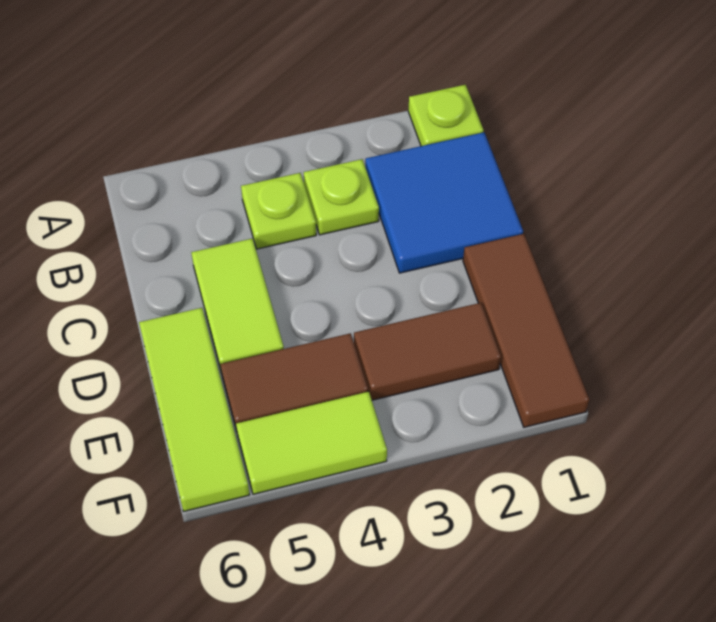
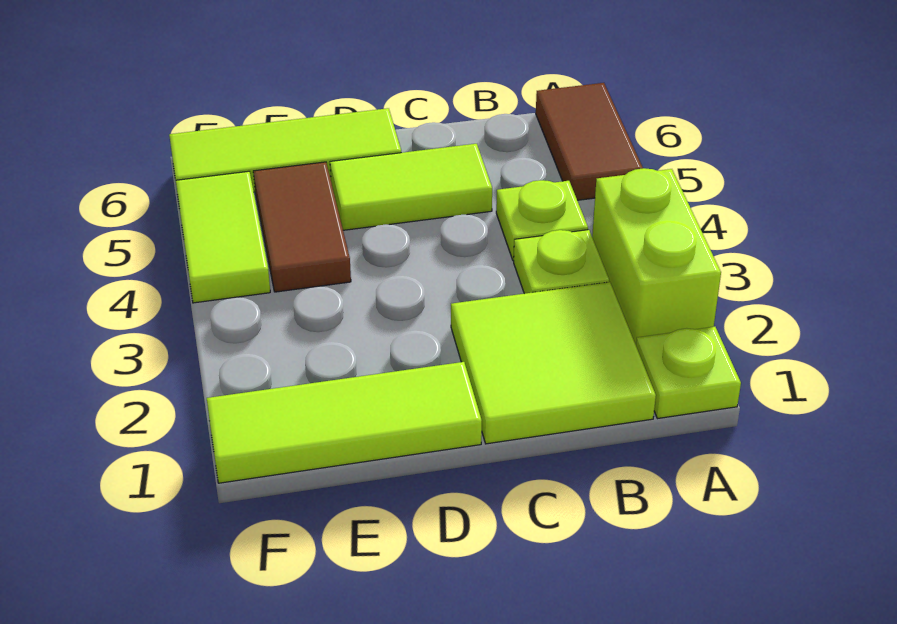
none -> lime brick A2:A3 level 1
blue tile B1:C2 level 1 -> lime tile B1:C2 level 1
brown tile D1:F1 level 1 -> lime tile D1:F1 level 1
brown tile E2:E3 level 1 -> brown tile A5:A6 level 1

